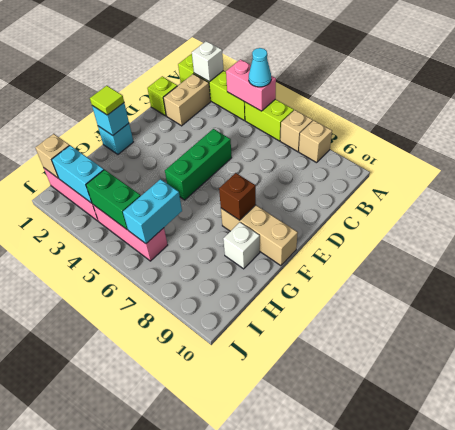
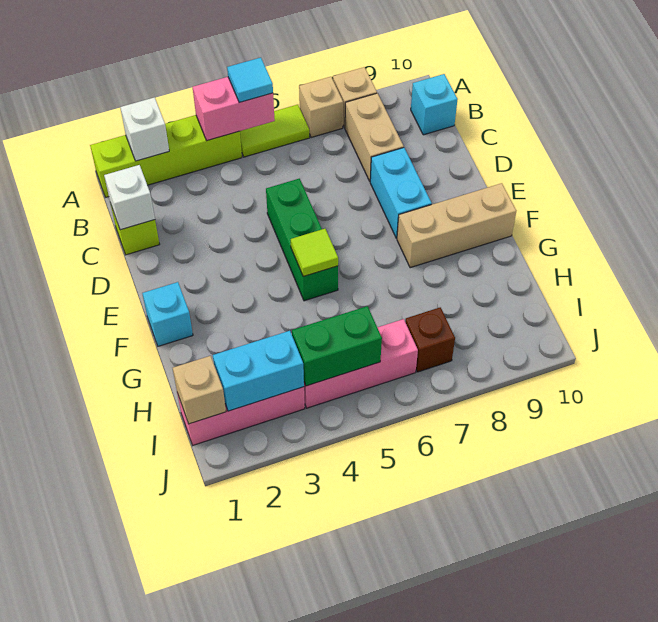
lime brick A5:A6 level 1 -> lime tile A5:A6 level 1
cyan cone A5 level 3 -> cyan tile A5 level 3
tan brick B2:C2 level 1 -> tan brick B8:C8 level 1
cyan brick F1 level 2 -> cyan brick B10 level 1
lime tile F1 level 3 -> lime tile F5 level 2
brown brick F8 level 2 -> brown brick I7 level 1
white brick G9 level 1 -> white brick C1 level 2
cyan brick H6:I6 level 2 -> cyan brick D8:E8 level 1

